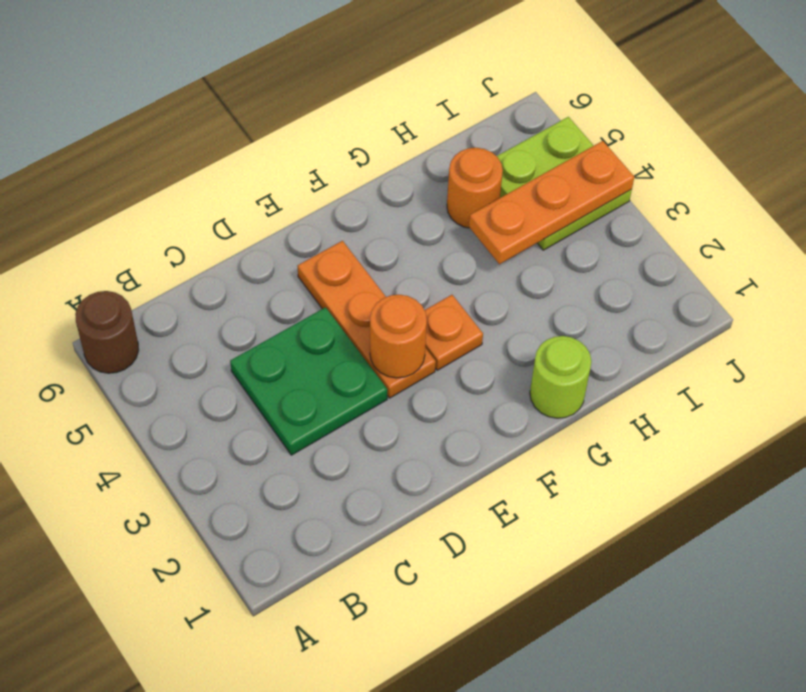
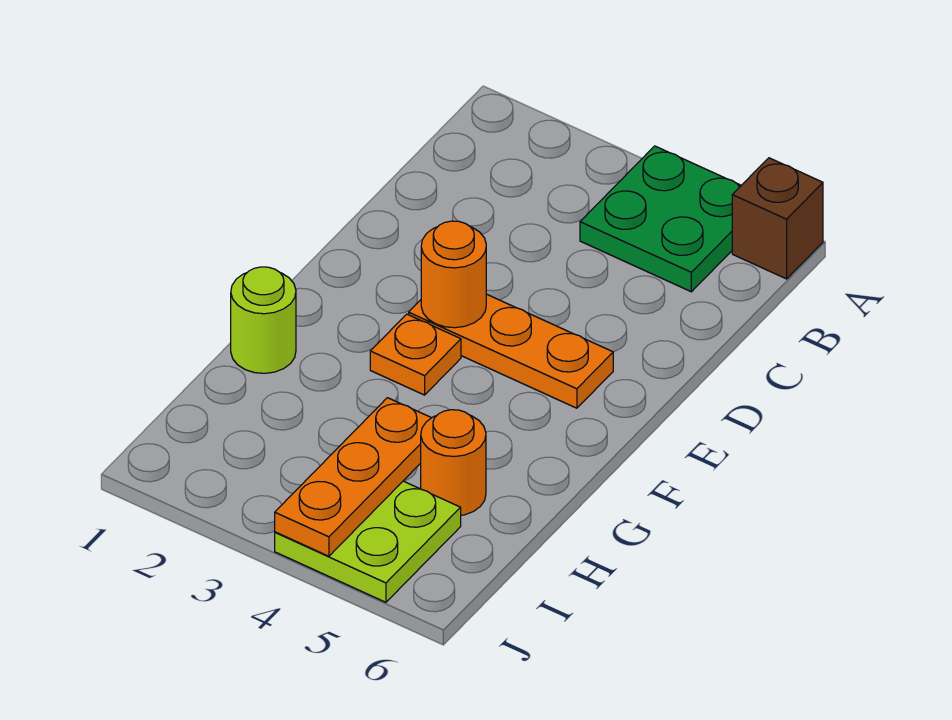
brown round brick A6 level 1 -> brown brick A6 level 1
green plate C3:D4 level 1 -> green plate A4:B5 level 1

